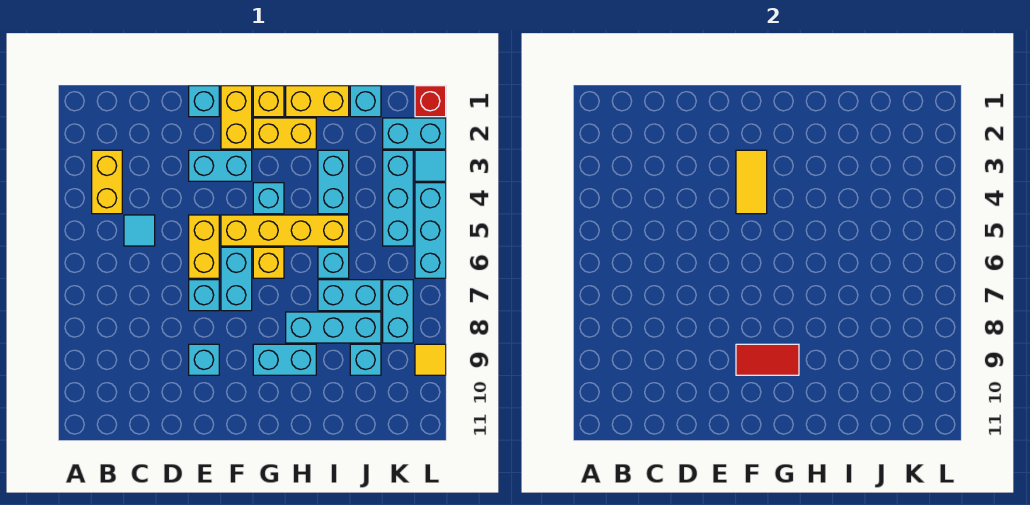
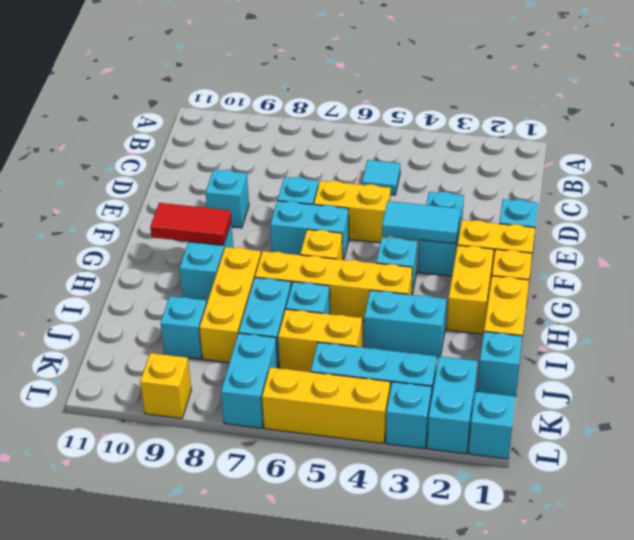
yellow brick B3:B4 level 1 -> yellow brick J5:J6 level 1
yellow tile F3:F4 level 2 -> cyan tile F3:F4 level 2
yellow brick F5:I5 level 1 -> yellow brick H4:H7 level 1
red tile F9:G9 level 2 -> red tile G9:G10 level 2
cyan brick H8:J8 level 1 -> yellow brick H8:J8 level 1
cyan brick K7:K8 level 1 -> cyan brick K7:L7 level 1
red brick L1 level 1 -> cyan brick L1 level 1
cyan tile L3 level 1 -> cyan brick L3 level 1
cyan brick L4:L6 level 1 -> yellow brick L4:L6 level 1
yellow tile L9 level 1 -> yellow brick L9 level 1

